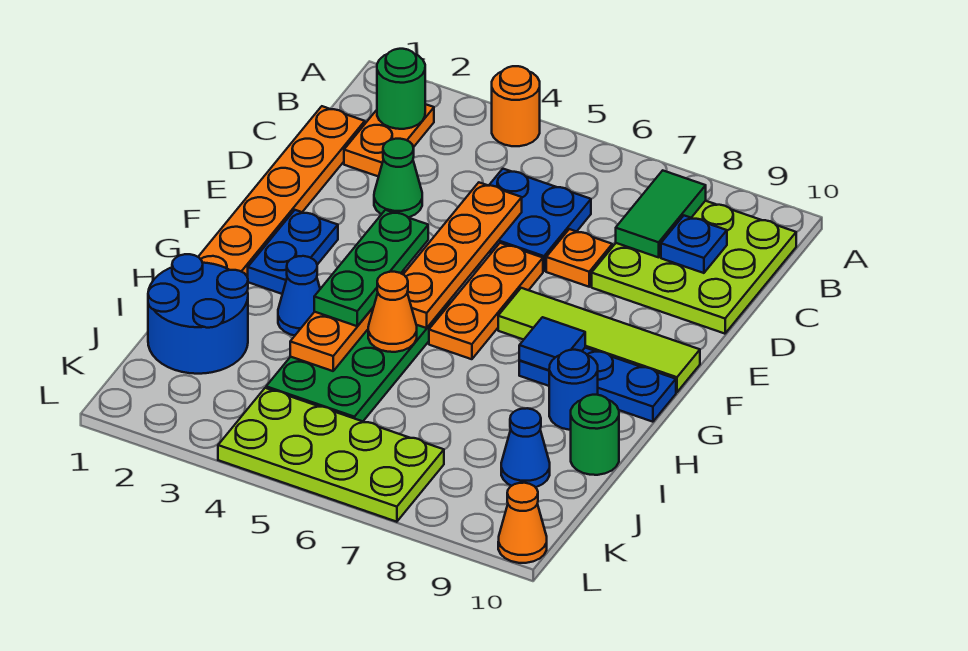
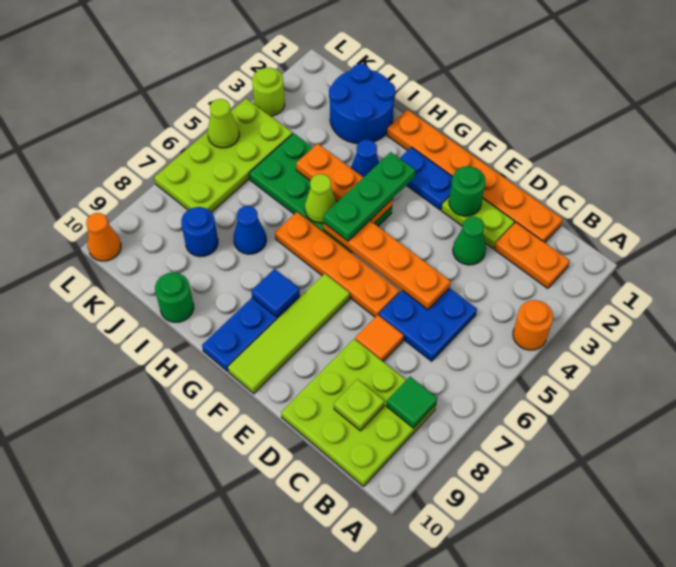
green round brick B2 level 2 -> green round brick E2 level 2
green tile B8:C8 level 2 -> green tile B8 level 2
blue plate C9 level 2 -> lime plate C9 level 2
none -> lime plate D2:E2 level 1
orange plate D7 level 1 -> orange tile D7 level 1
orange plate E6:G6 level 1 -> orange plate E6:H6 level 1
green plate F4:H4 level 3 -> green plate G3:G5 level 3
orange cone H5 level 2 -> lime cone H5 level 2
blue round brick H9 level 1 -> blue round brick J8 level 1
blue cone J9 level 1 -> blue cone I7 level 1
none -> lime round brick L3 level 1
none -> lime cone L5 level 2

